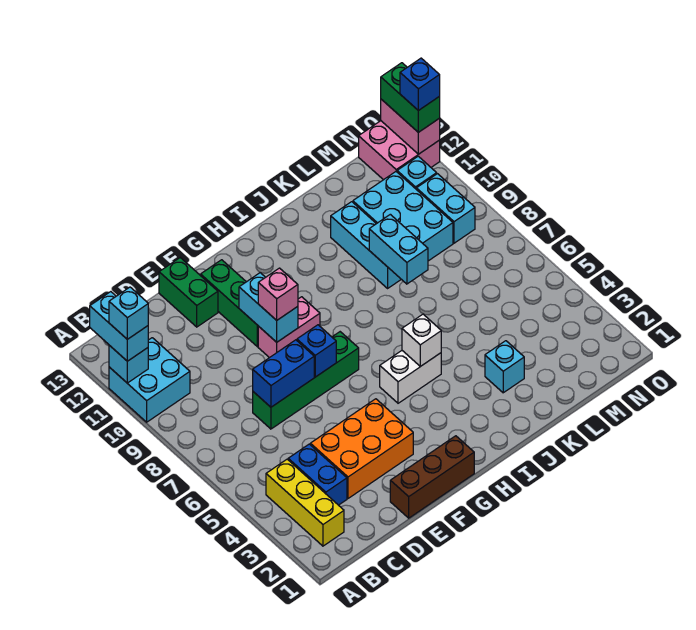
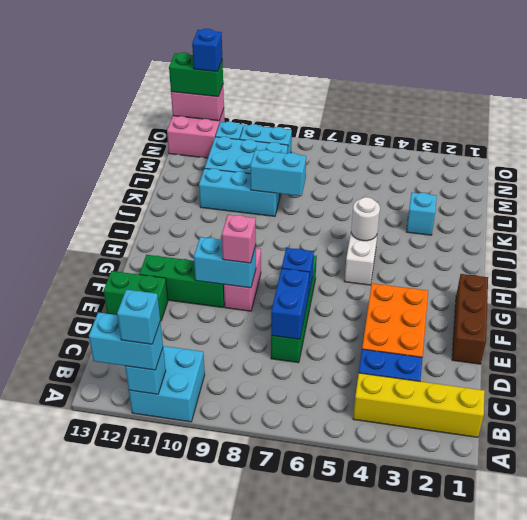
yellow brick B2:B4 level 1 -> yellow brick B1:B4 level 1
white brick I5 level 2 -> white round brick I5 level 2

